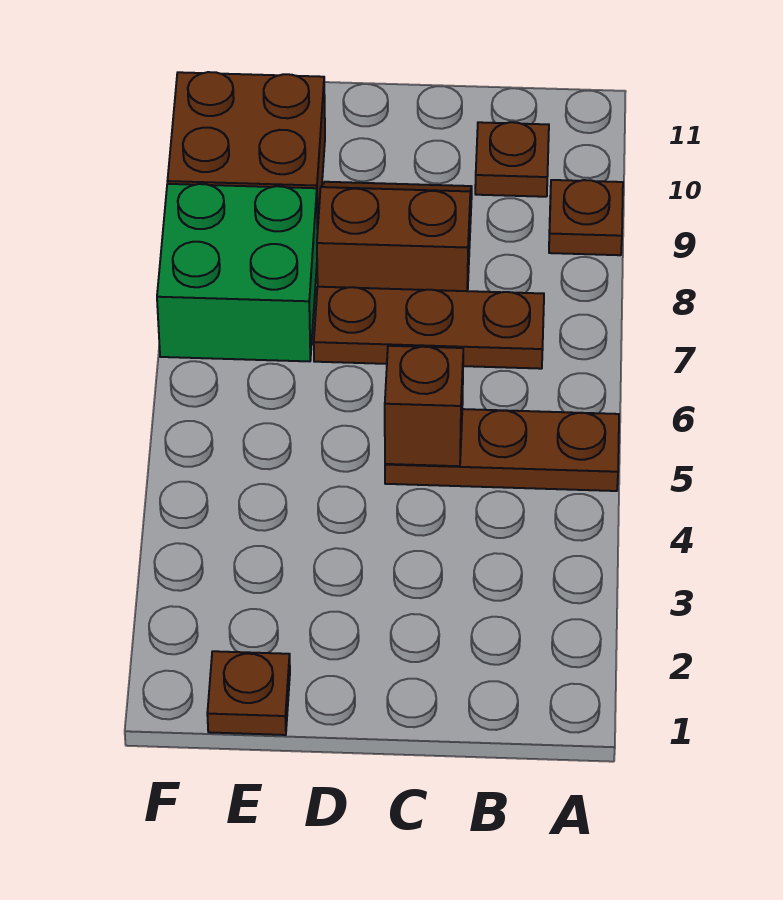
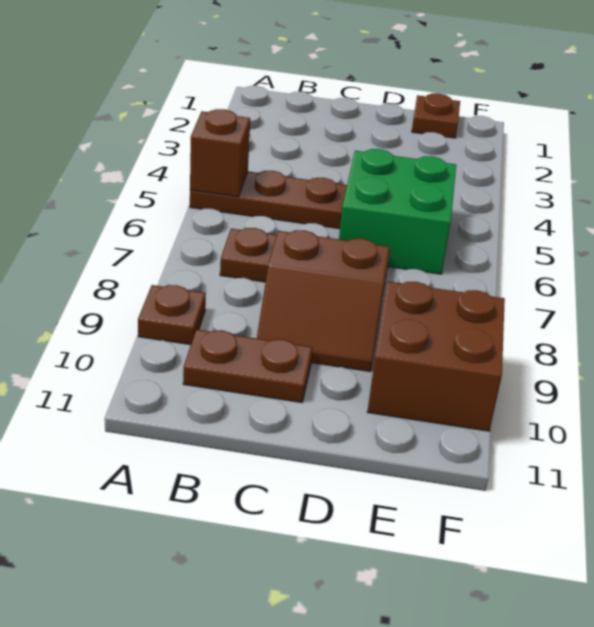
brown plate B10 level 1 -> brown plate B10:C10 level 1
brown brick C5 level 2 -> brown brick A5 level 2
green brick E7:F8 level 1 -> green brick D5:E6 level 1

